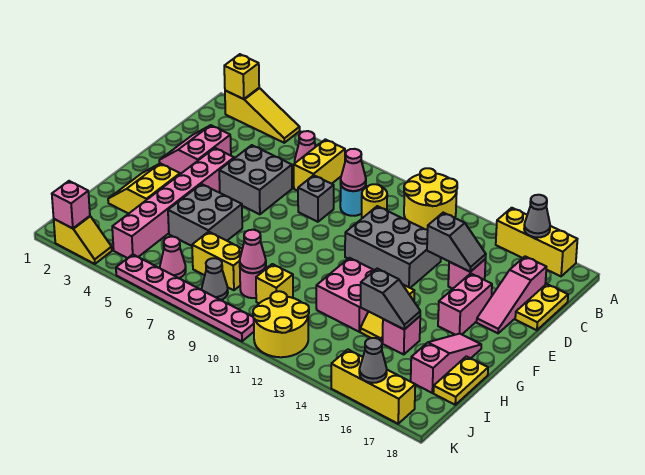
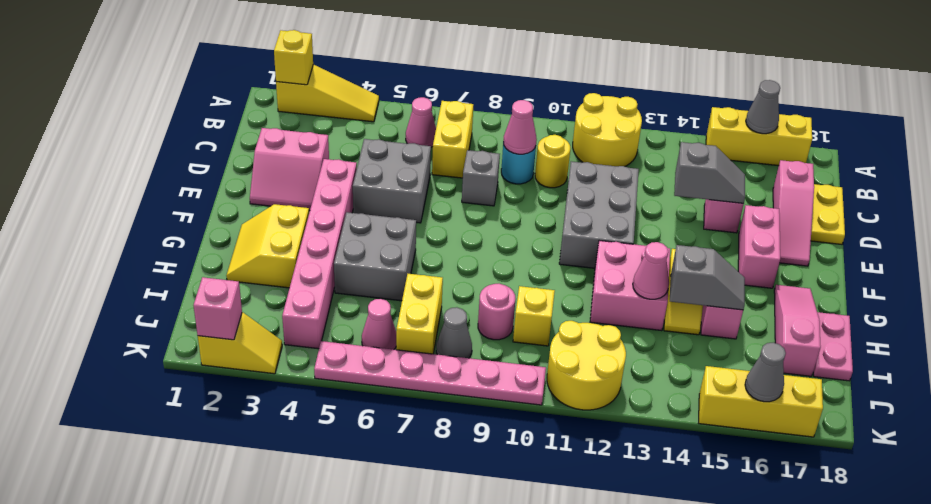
pink slope D2:E3 level 1 top 3 -> pink slope D2:E3 level 1 top D
grey brick D11:E13 level 1 -> grey brick D11:F12 level 1
yellow plate H18:I18 level 1 -> pink plate H18:I18 level 1
yellow brick I7:I8 level 1 -> yellow brick I7:J7 level 1
pink cone I9 level 2 -> pink cone H13 level 2

